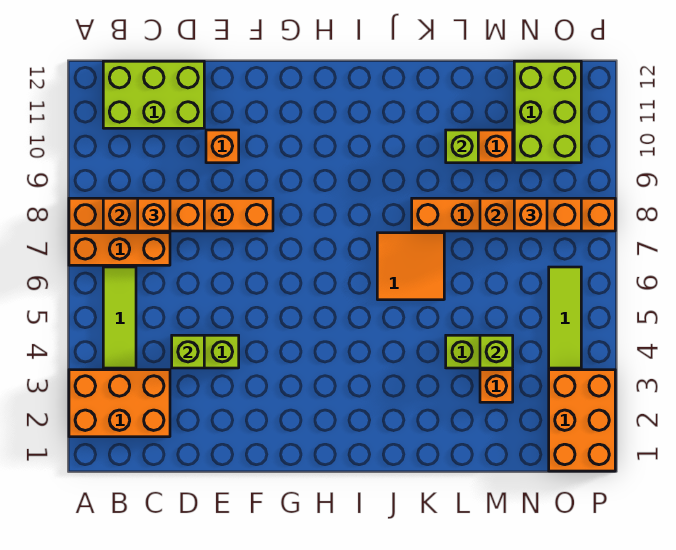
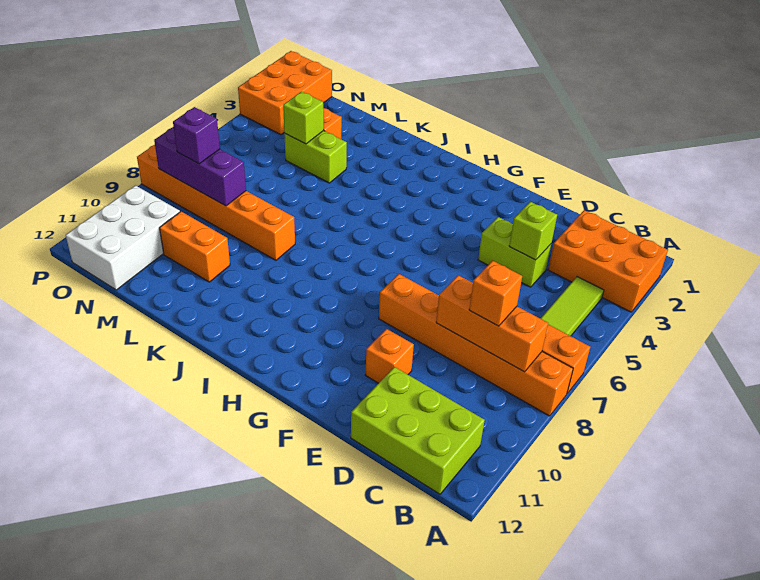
orange tile J6:K7 level 1 -> none
lime brick L10 level 2 -> none
orange brick M8:O8 level 2 -> purple brick M8:O8 level 2
orange brick N8 level 3 -> purple brick N8 level 3
lime brick N10:O12 level 1 -> white brick N10:O12 level 1
lime tile O4:O6 level 1 -> none

